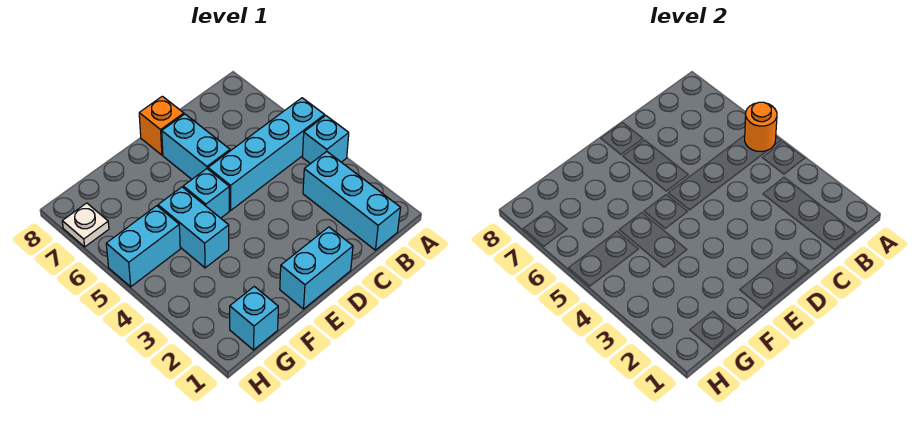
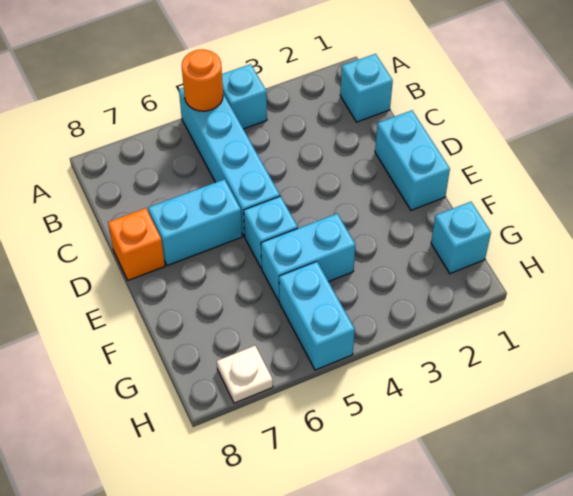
cyan brick B1:B3 level 1 -> cyan brick B1 level 1

